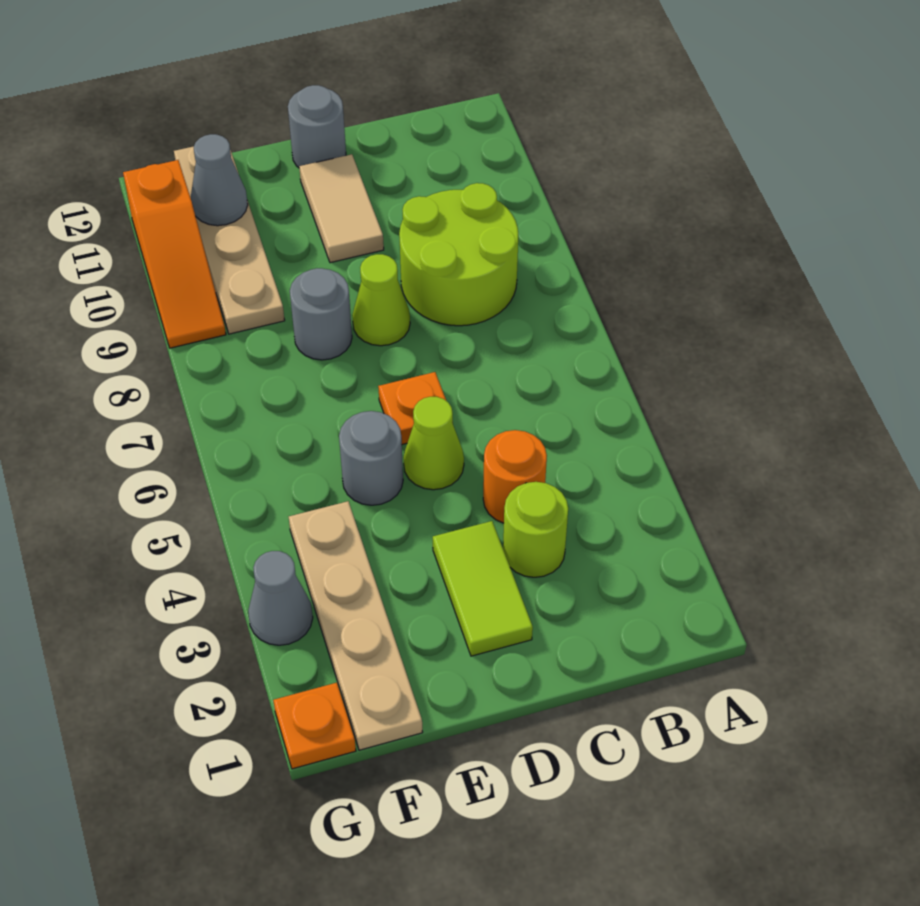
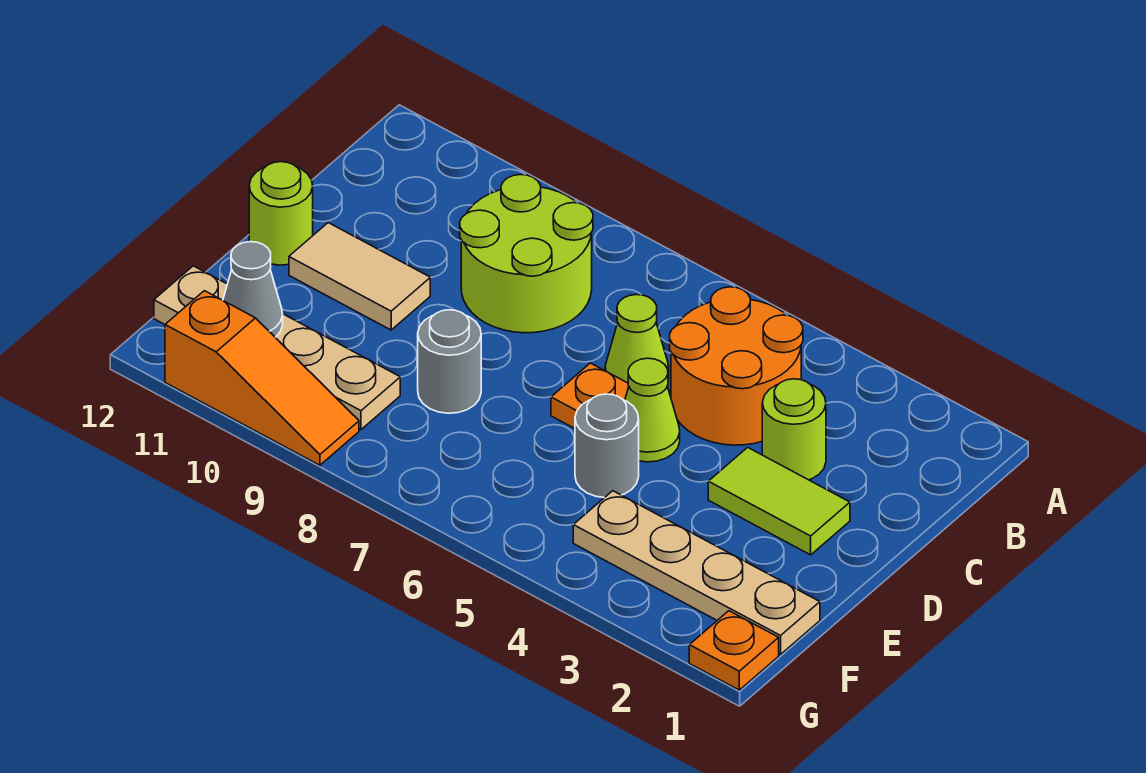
orange round brick C4 level 1 -> orange round brick B4:C5 level 1
lime cone D8 level 1 -> lime cone C6 level 1
grey round brick D12 level 1 -> lime round brick D12 level 1
grey cone G3 level 1 -> none

